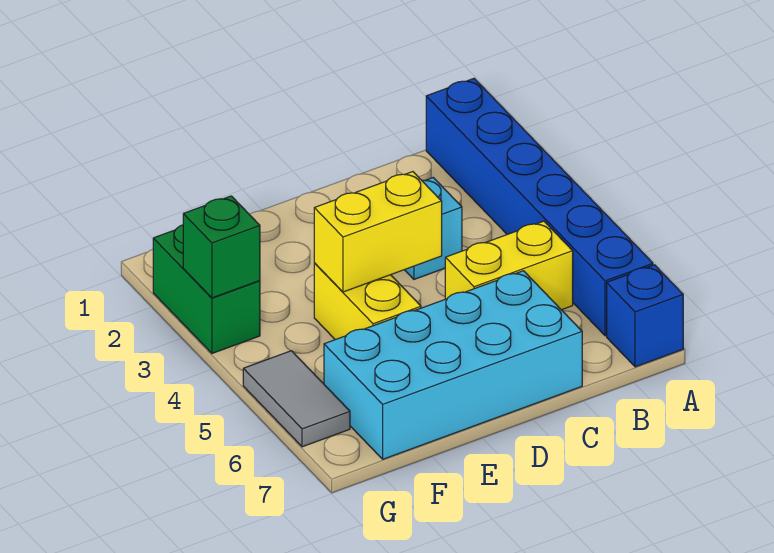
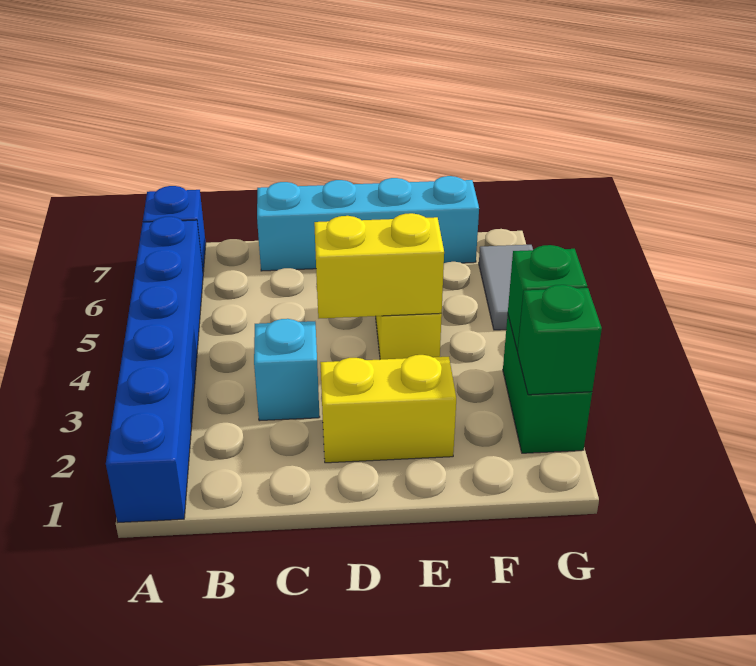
yellow brick B5:C5 level 1 -> yellow brick D2:E2 level 1
cyan brick C6:F7 level 1 -> cyan brick C7:F7 level 1
none -> green brick G2 level 2

